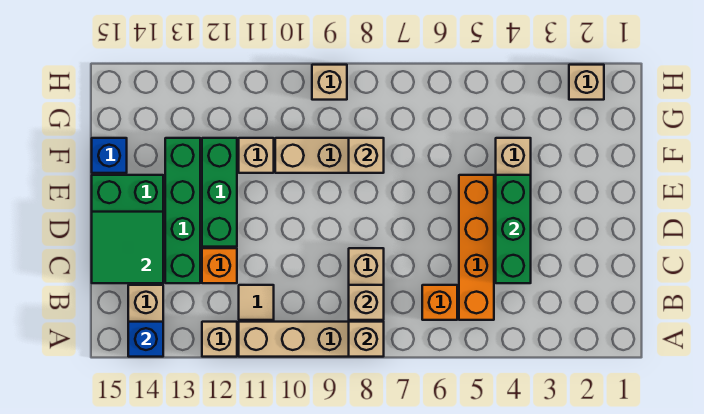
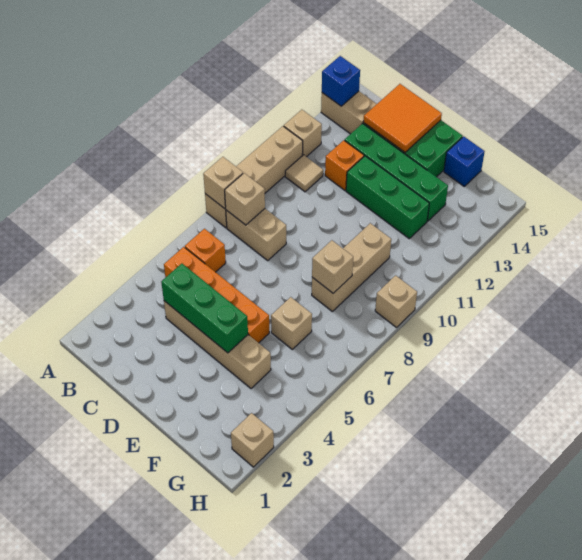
green tile C14:D15 level 2 -> orange tile C14:D15 level 2
tan brick F11 level 1 -> tan brick F6 level 1

